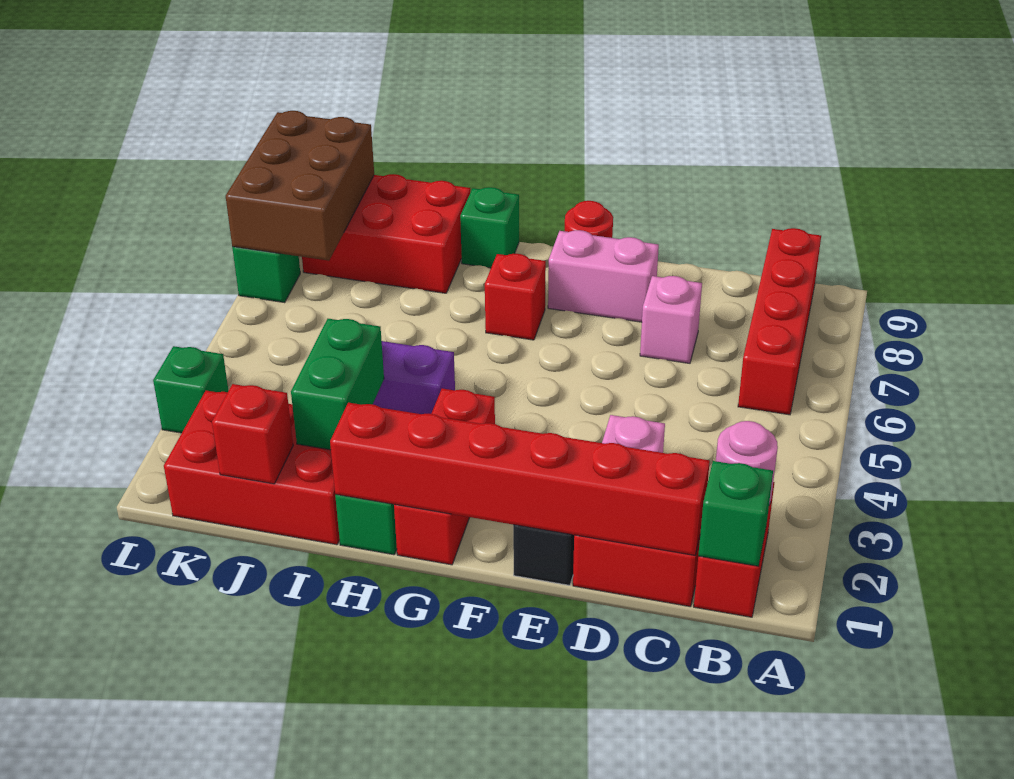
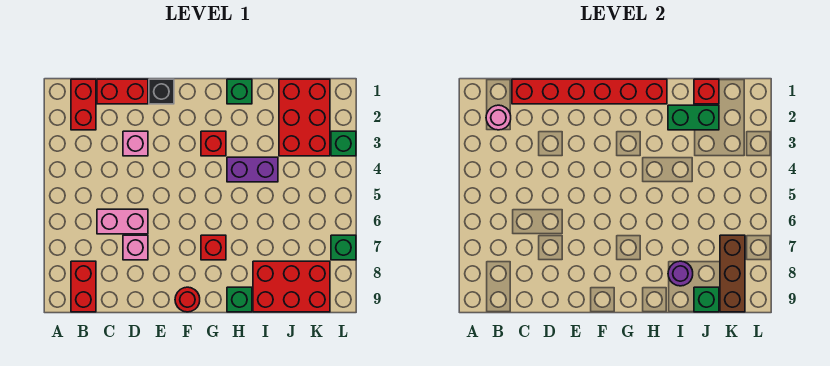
green brick B1 level 2 -> green brick J9 level 2
red brick B6:B9 level 1 -> red brick B8:B9 level 1
pink brick E8:F8 level 1 -> pink brick C6:D6 level 1
red brick G1:G3 level 1 -> red brick G3 level 1
red brick I1:K2 level 1 -> red brick J1:K3 level 1
green brick I2:I3 level 2 -> green brick I2:J2 level 2
none -> purple round brick I8 level 2
brown brick K7:L9 level 2 -> brown brick K7:K9 level 2

